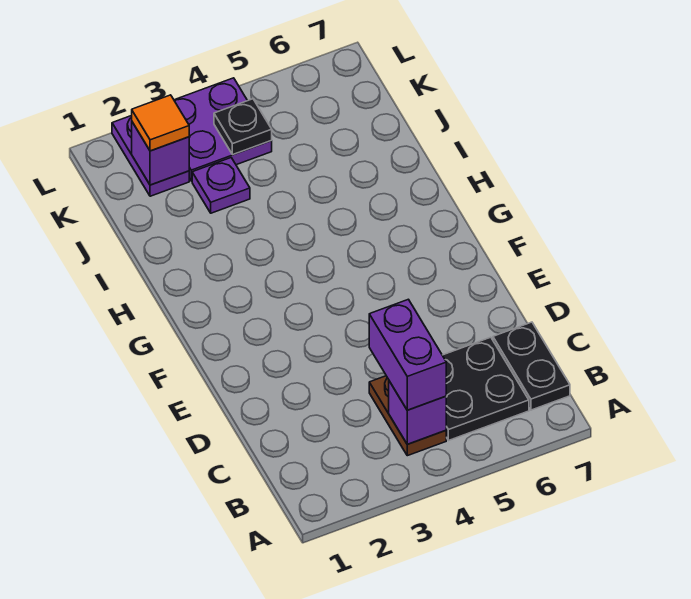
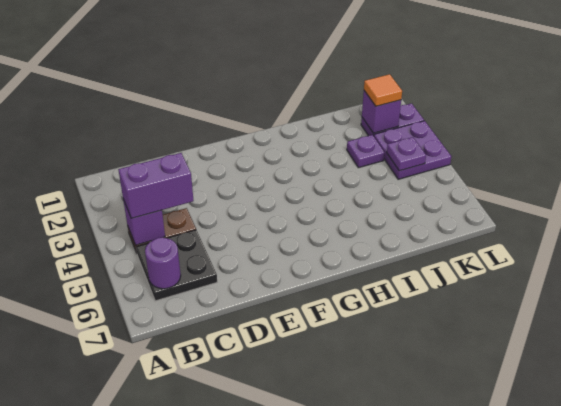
none -> purple round brick B6 level 2
black plate B7:C7 level 1 -> none
black plate K4 level 2 -> purple plate K4 level 2

